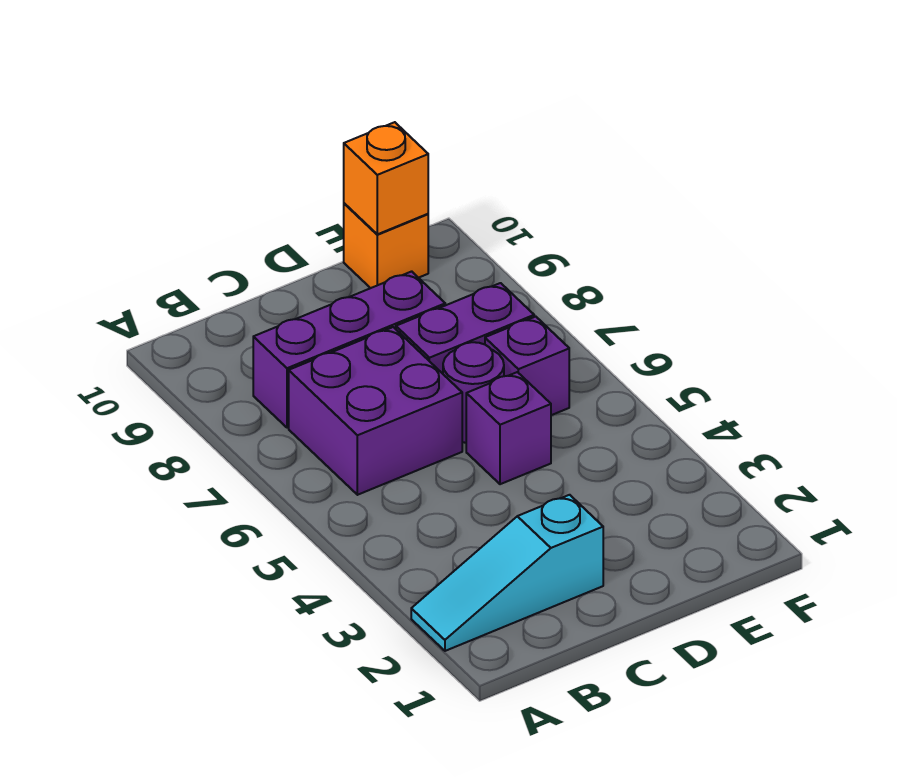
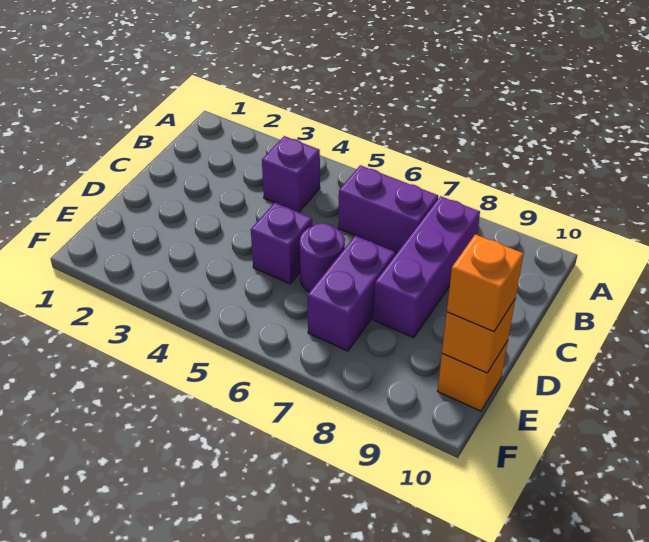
cyan slope A2:C2 level 1 top C -> none
purple brick B6:C7 level 1 -> purple brick B6:B7 level 1
purple brick E6 level 1 -> purple brick B4 level 1
none -> orange brick E10 level 3

